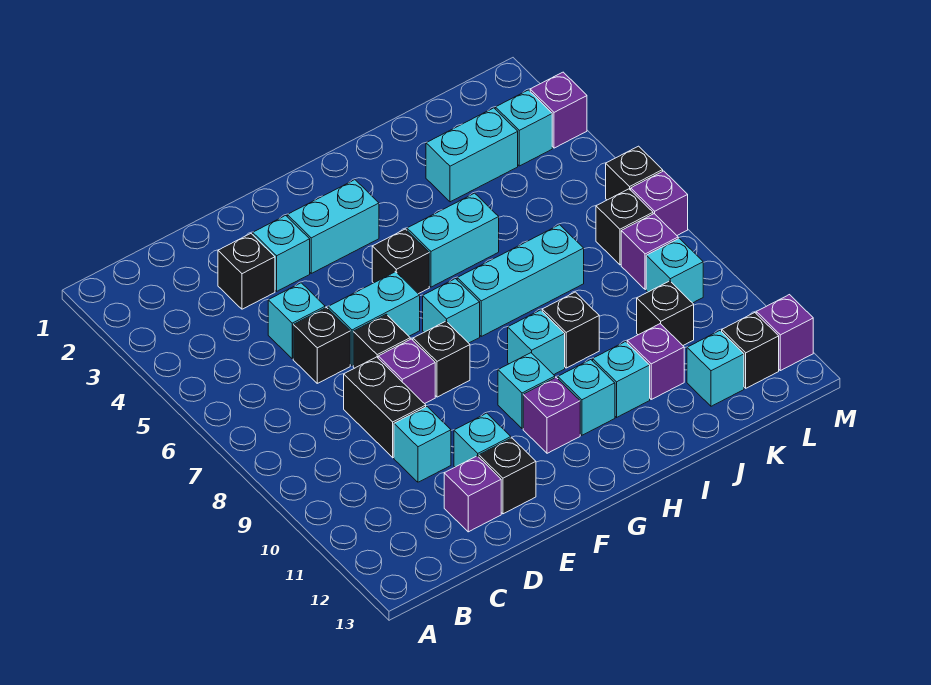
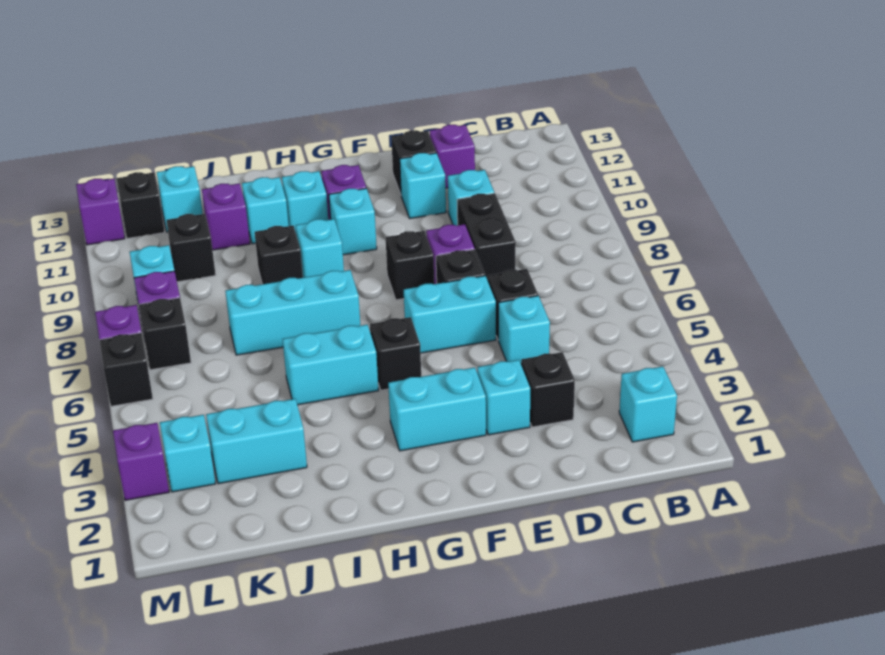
cyan brick G7 level 1 -> cyan brick B2 level 1

